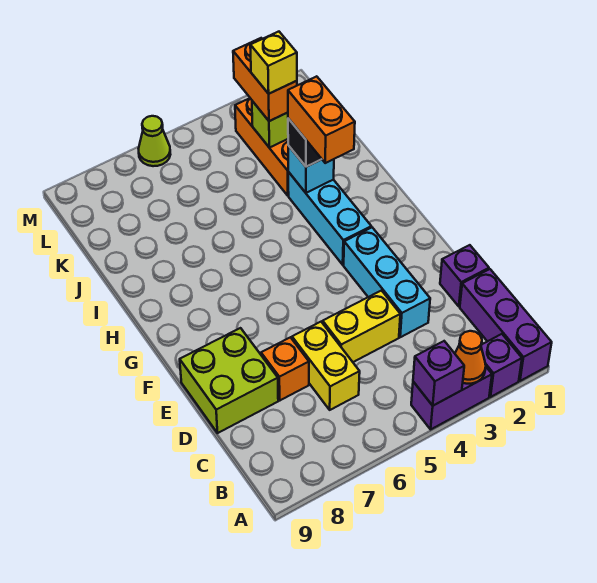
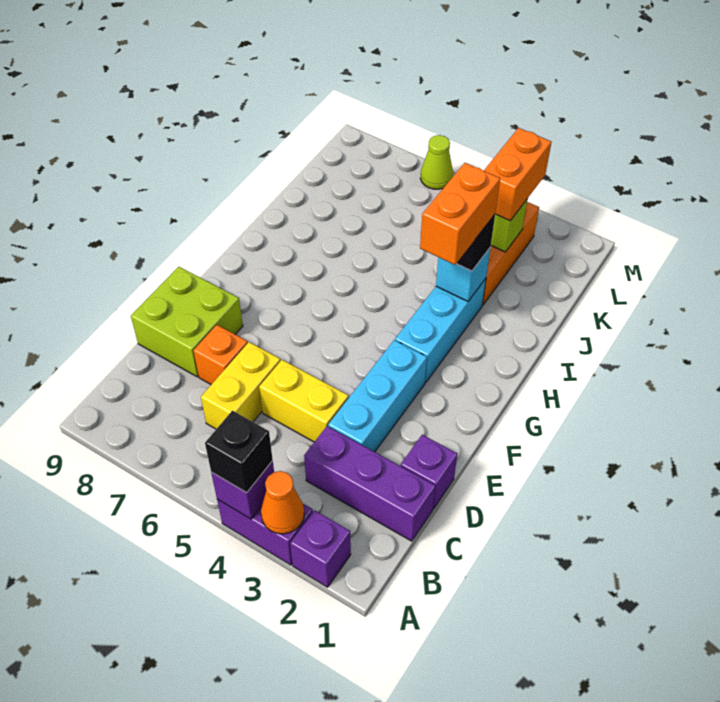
purple brick A1:C1 level 1 -> purple brick C1:C3 level 1
none -> black brick A4 level 3
yellow brick K3 level 4 -> none

